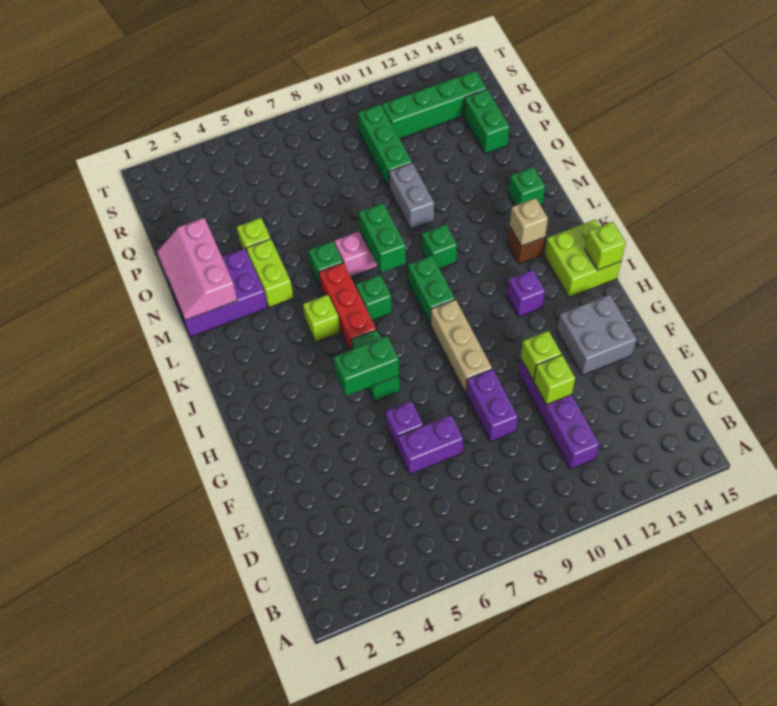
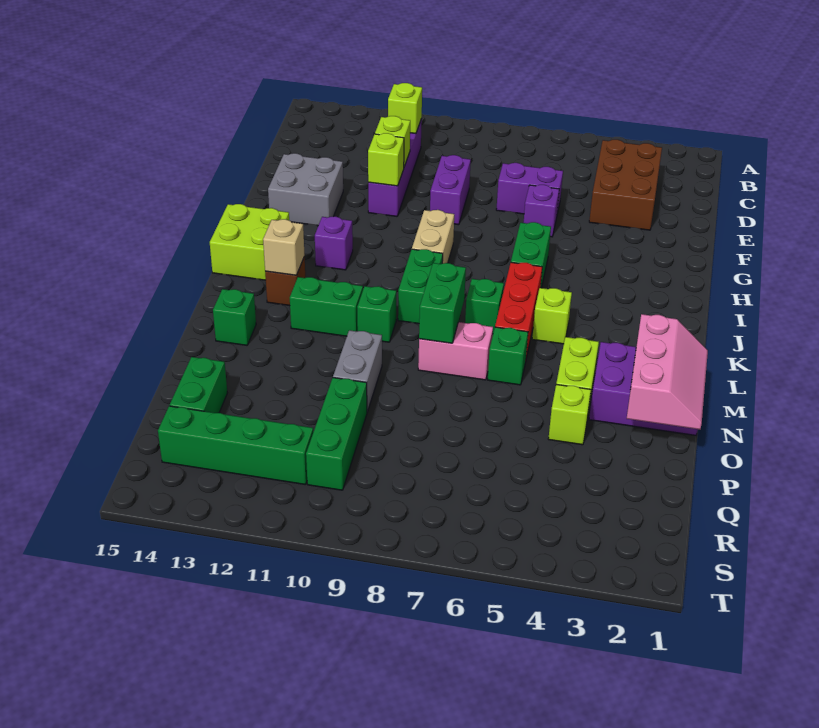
none -> brown brick C3:E4 level 1
tan brick G9:I9 level 1 -> tan brick H9:I9 level 1
green brick H5:H6 level 2 -> green brick L11:L12 level 1
lime brick I15 level 2 -> lime brick C11 level 2

